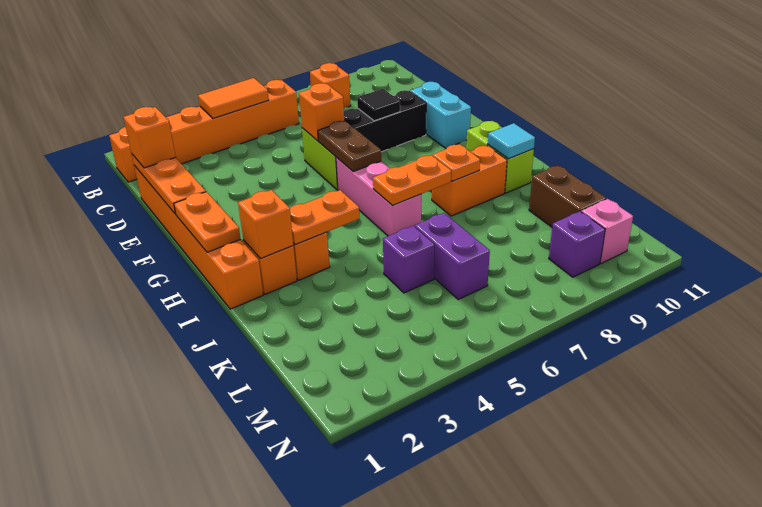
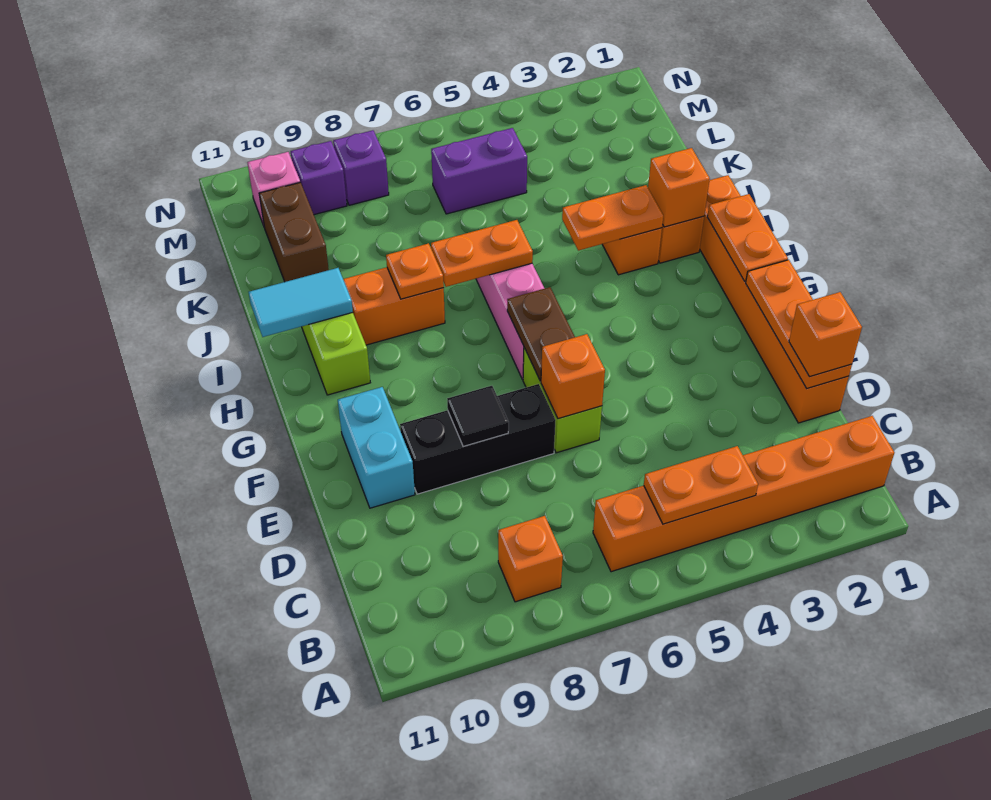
orange tile B4:B5 level 2 -> orange plate B4:B5 level 2
cyan tile I10 level 2 -> cyan tile I10:I11 level 2
purple brick K5 level 1 -> purple brick M8 level 1
purple brick K6:L6 level 1 -> purple brick L5:L6 level 1

